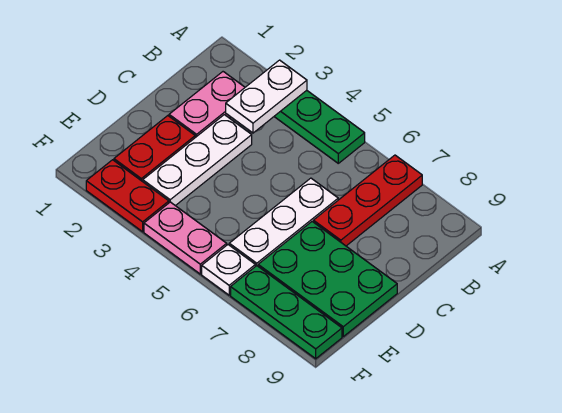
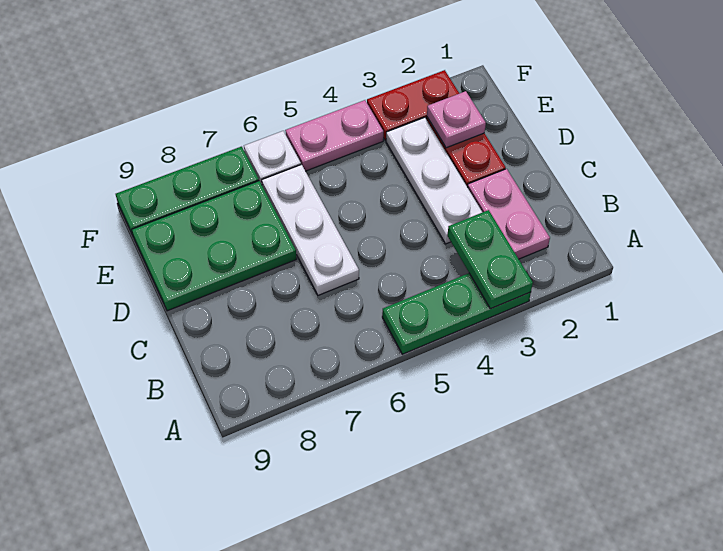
white plate A3:B3 level 2 -> green plate A3:B3 level 2
red plate A7:C7 level 1 -> none
none -> pink plate E2 level 2

